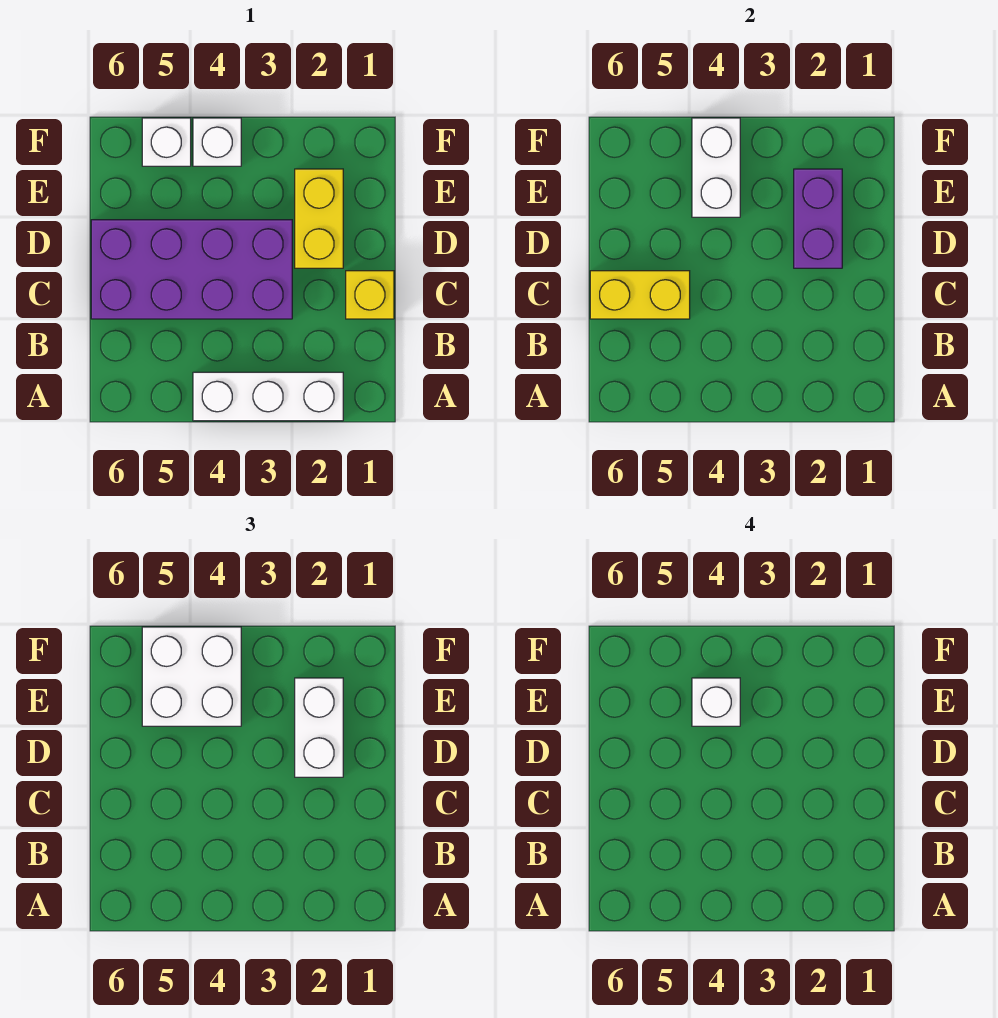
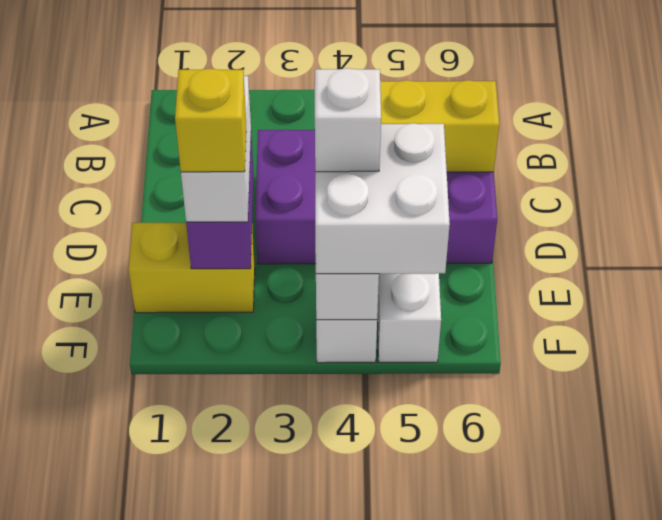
white brick A2:A4 level 1 -> none
yellow brick C1 level 1 -> yellow brick E2 level 4
yellow brick D2:E2 level 1 -> yellow brick E1:E2 level 1

